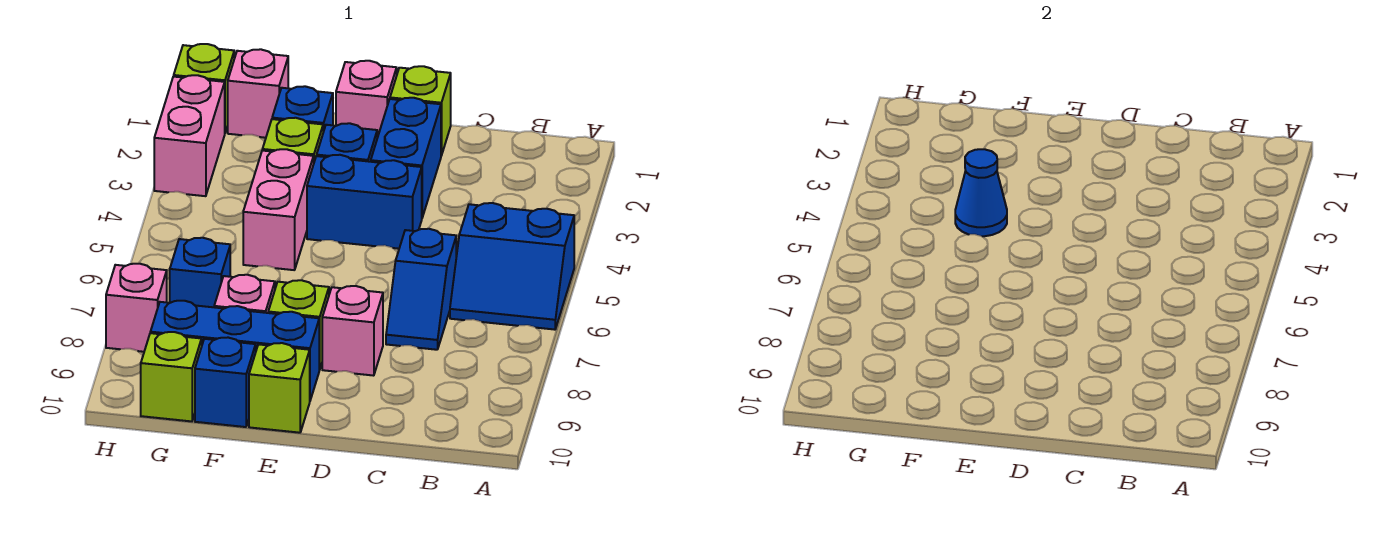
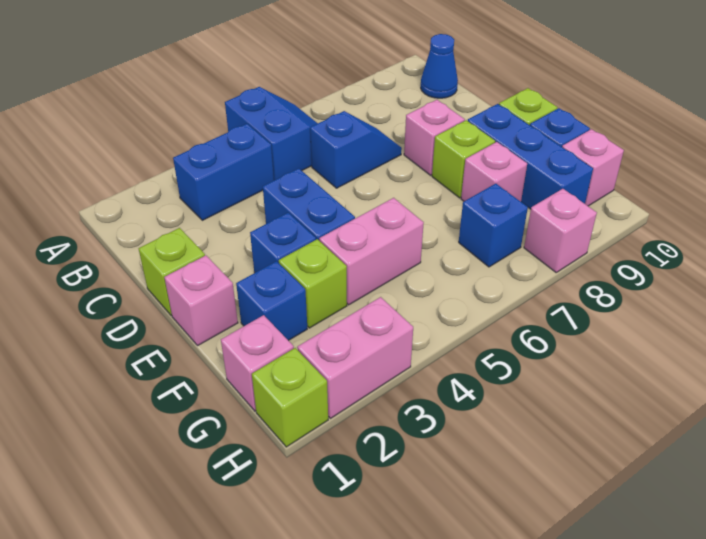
blue brick D2:D3 level 1 -> blue brick B3:B4 level 1
blue cone F4 level 2 -> blue cone B10 level 1
lime brick G10 level 1 -> pink brick G10 level 1

